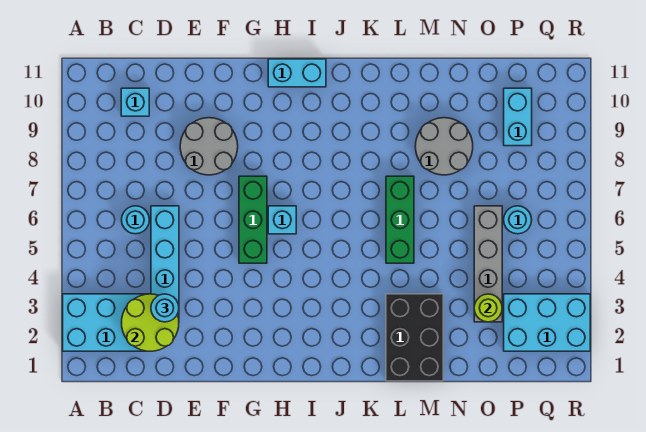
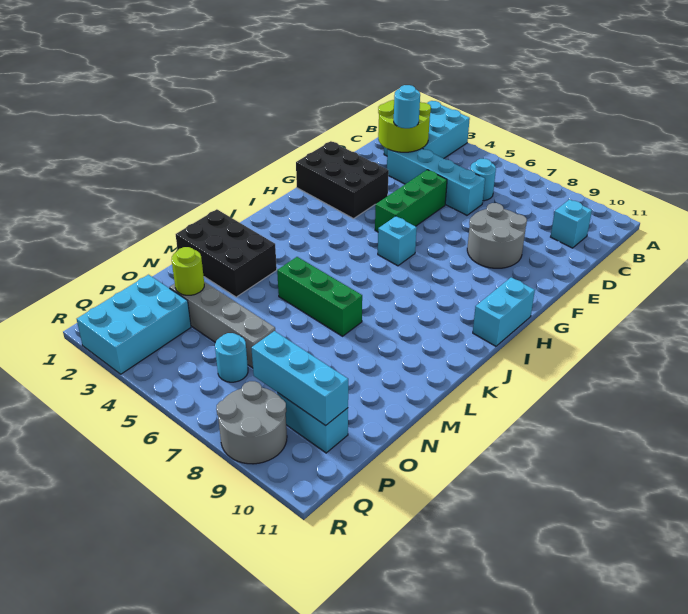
none -> black brick F1:G3 level 1
green brick G5:G7 level 1 -> green brick E5:G5 level 1
grey round brick M8:N9 level 1 -> grey round brick Q8:R9 level 1
none -> cyan brick P8:P10 level 2

